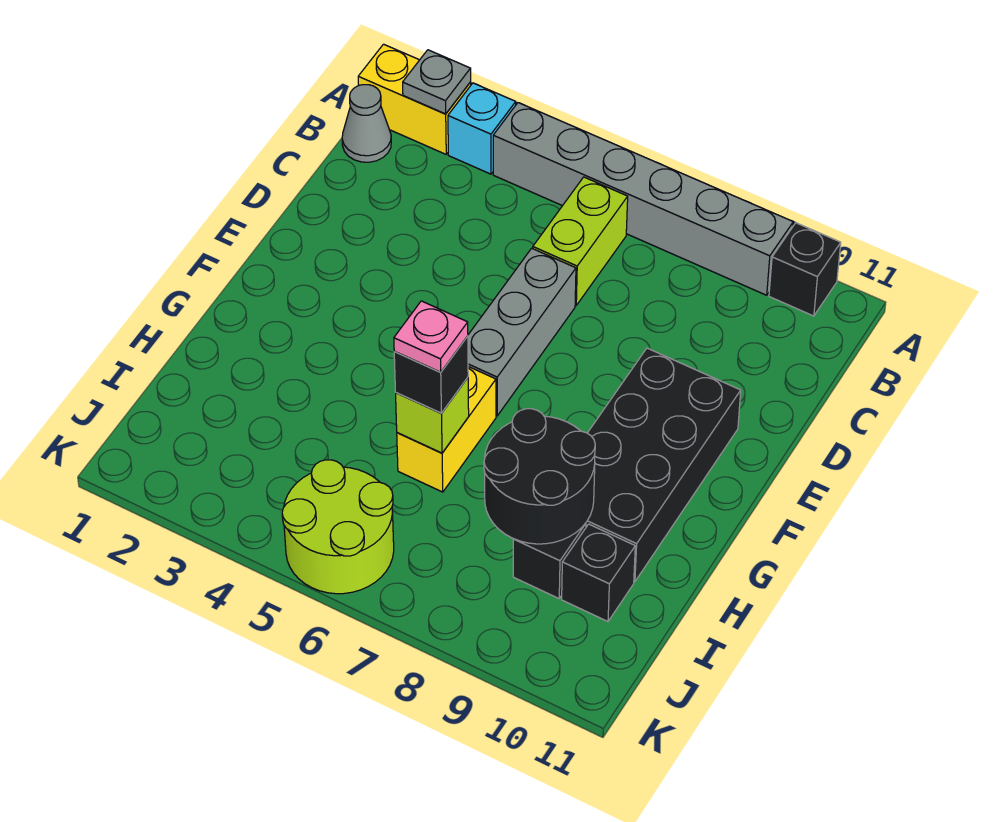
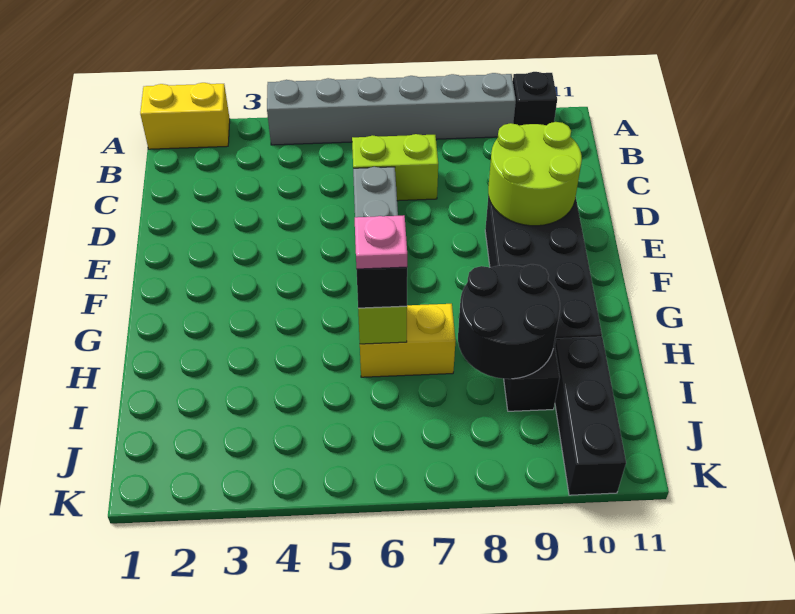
grey plate A2 level 2 -> none
cyan brick A3 level 1 -> none
grey cone B1 level 1 -> none
lime brick B6:C6 level 1 -> lime brick C6:C7 level 1
yellow brick G6:H6 level 1 -> yellow brick H6:H7 level 1
black brick I10 level 1 -> black brick I10:K10 level 1
lime round brick J5:K6 level 1 -> lime round brick D9:E10 level 2

